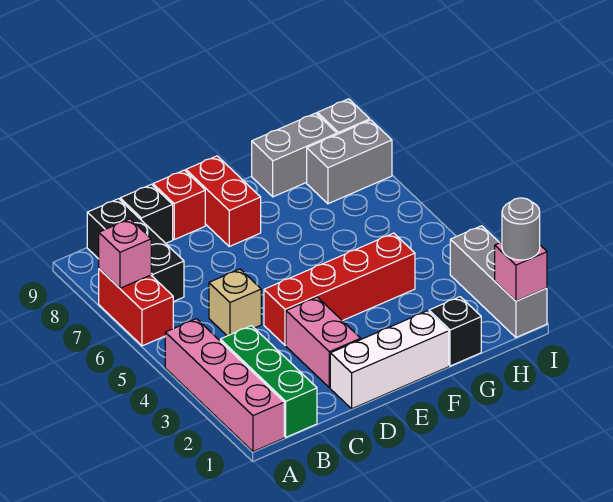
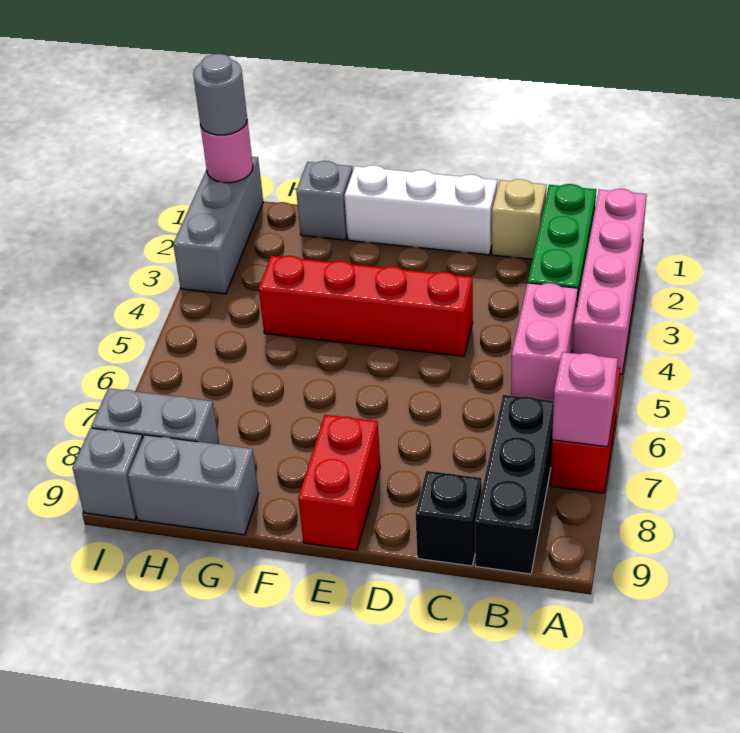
tan brick C5 level 1 -> tan brick C1 level 1
pink brick D2:D3 level 1 -> pink brick B4:B5 level 1
red brick D9 level 1 -> none
black brick G1 level 1 -> grey brick G1 level 1
pink brick I1 level 2 -> pink round brick I1 level 2

